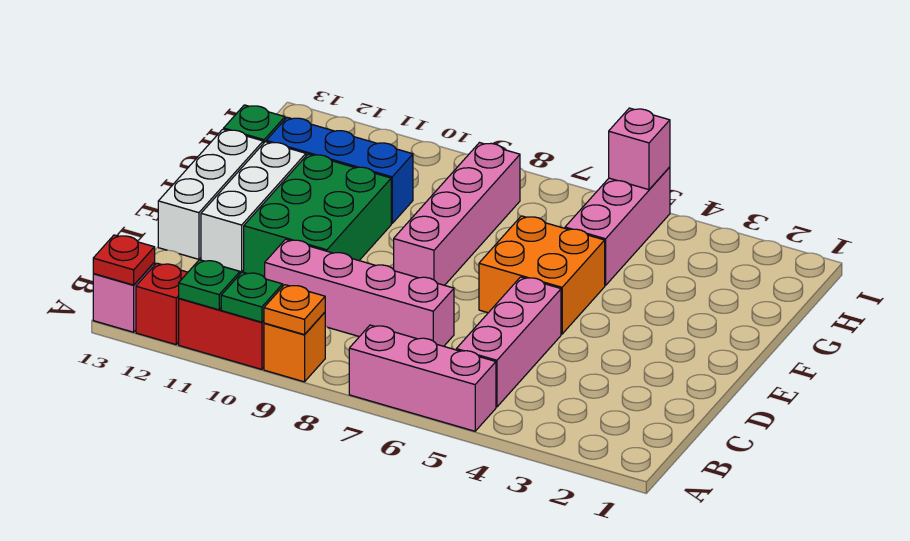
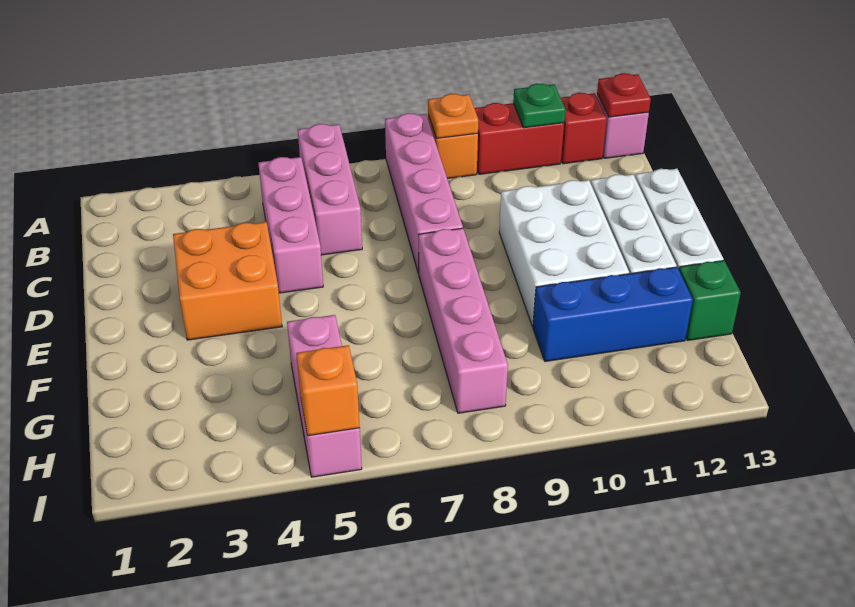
pink brick A5:A7 level 1 -> pink brick A6:C6 level 1
green plate A10 level 2 -> none
pink brick C7:C10 level 1 -> pink brick A8:D8 level 1
green brick D10:F11 level 1 -> white brick D10:F11 level 1
orange brick E5:F6 level 1 -> orange brick D3:E4 level 1
pink brick I5 level 2 -> orange brick I5 level 2

